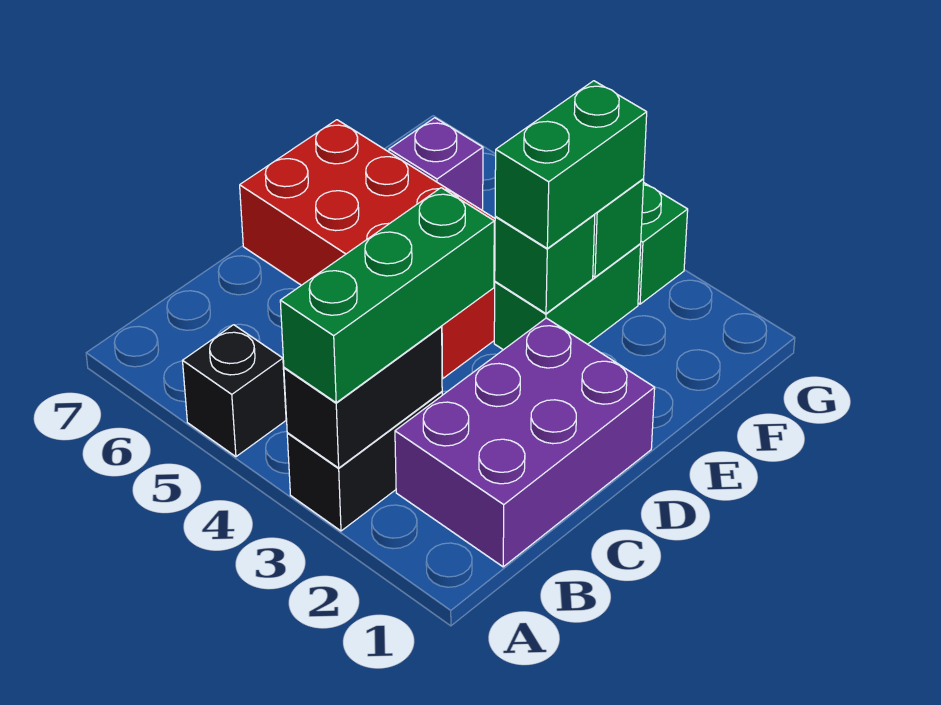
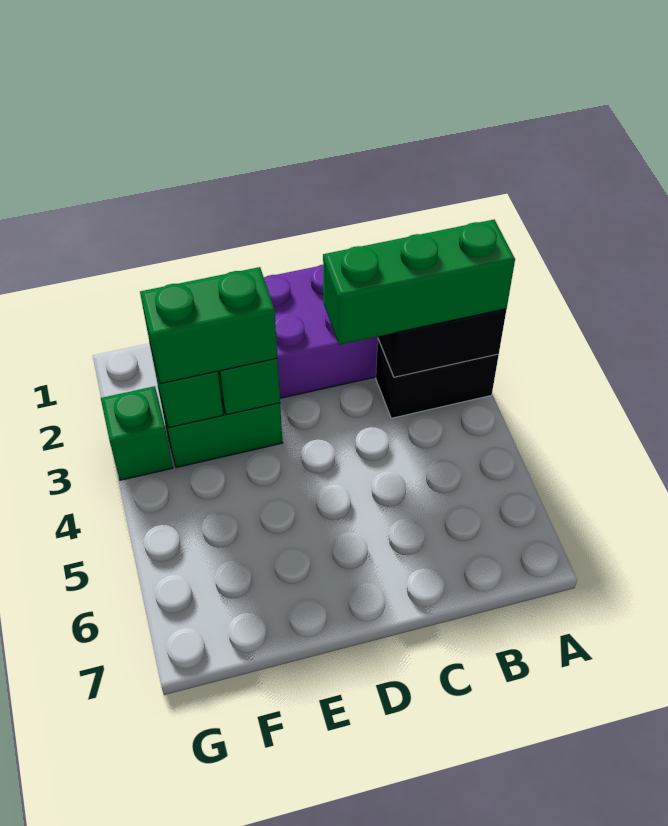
black brick A5 level 1 -> none
red brick D4:E7 level 1 -> none
purple brick F6 level 1 -> none

